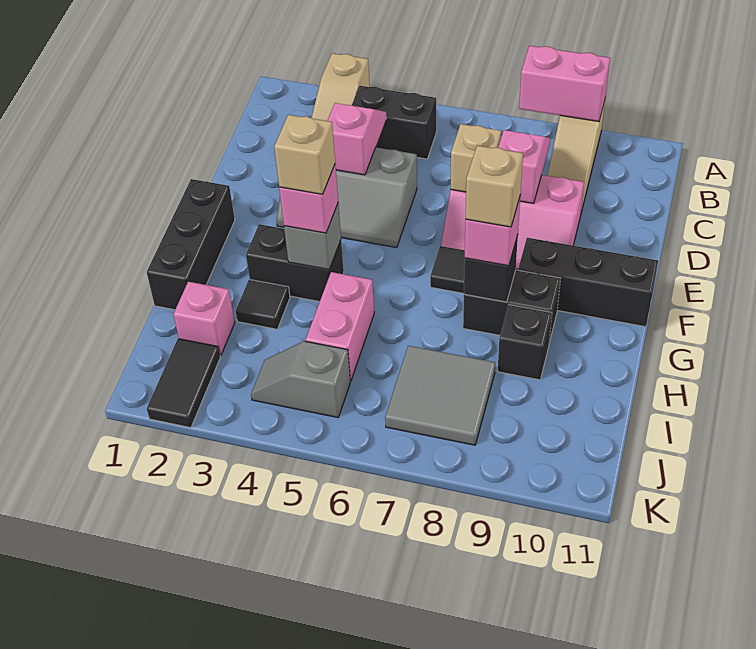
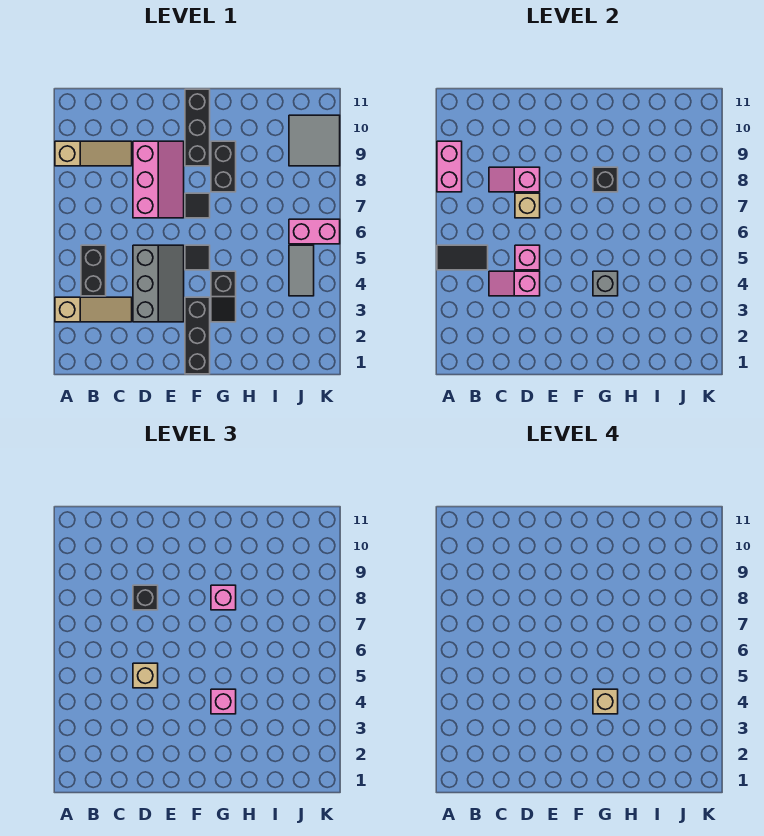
black brick F1:H1 level 1 -> black brick F1:F3 level 1
black brick G3:G4 level 1 -> black slope G3:G4 level 1 top 4
tan brick G8 level 4 -> tan brick D5 level 3
black tile H3 level 1 -> black tile F5 level 1
pink brick H5:I5 level 1 -> pink brick J6:K6 level 1
black brick H9 level 1 -> black brick D8 level 3
pink brick I2 level 1 -> pink brick D5 level 2
grey tile I7:J8 level 1 -> grey tile J9:K10 level 1
black tile J2:K2 level 1 -> black tile A5:B5 level 2
grey slope J4:J5 level 1 top 5 -> grey tile J4:J5 level 1

